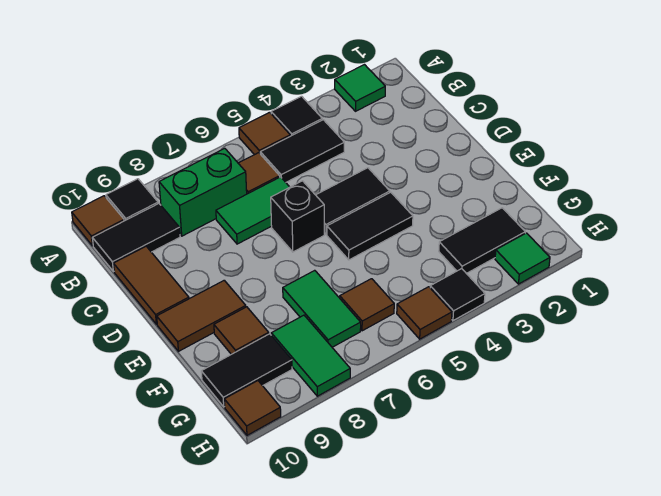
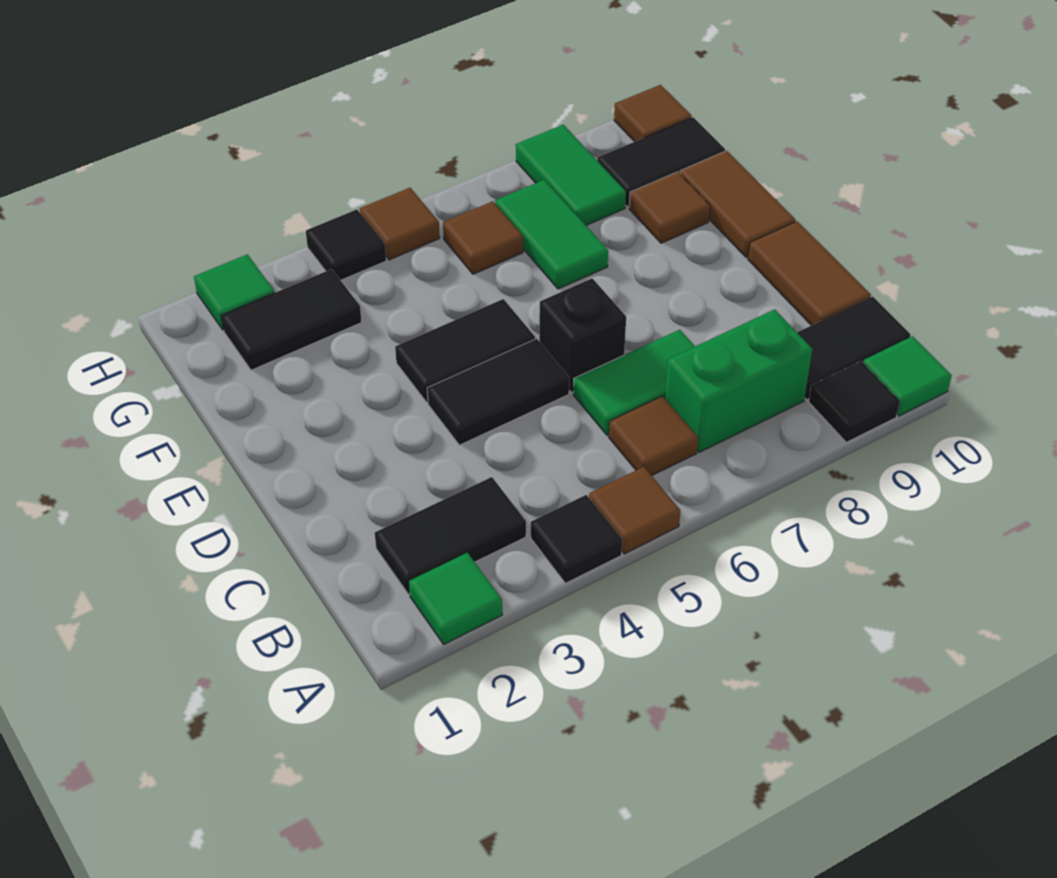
brown tile A10 level 1 -> green tile A10 level 1
black tile B4:B5 level 1 -> black tile B2:B3 level 1
brown tile E9:E10 level 1 -> brown tile E10:F10 level 1

